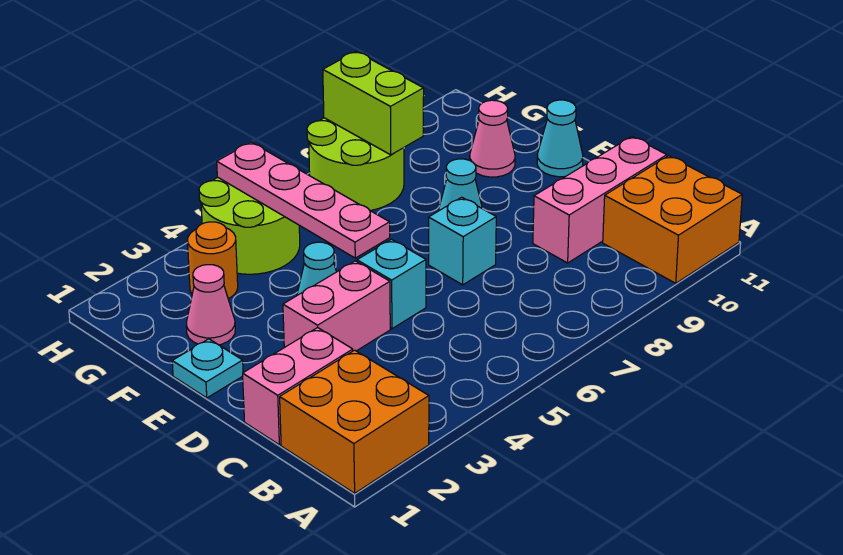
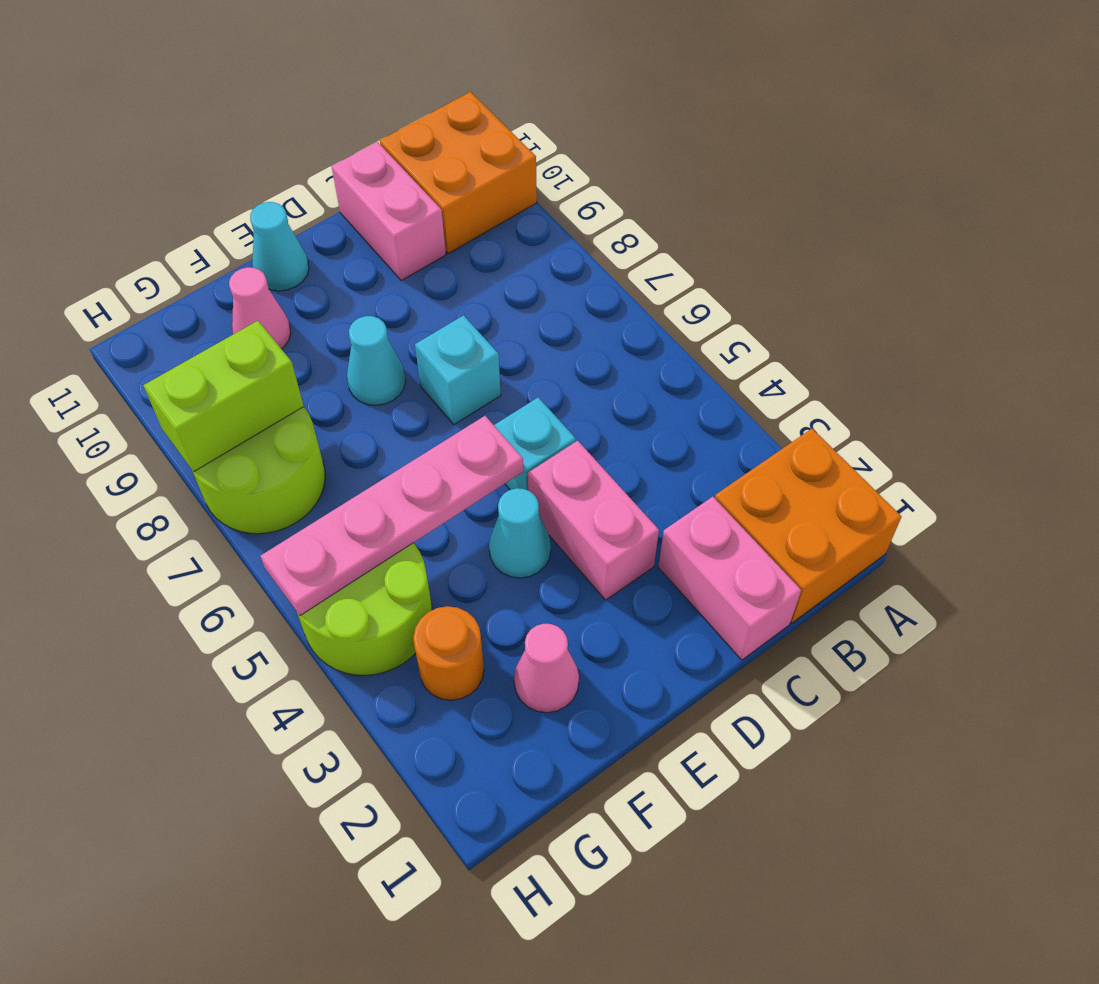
pink brick C9:C11 level 1 -> pink brick C10:C11 level 1
cyan plate E1 level 1 -> none

